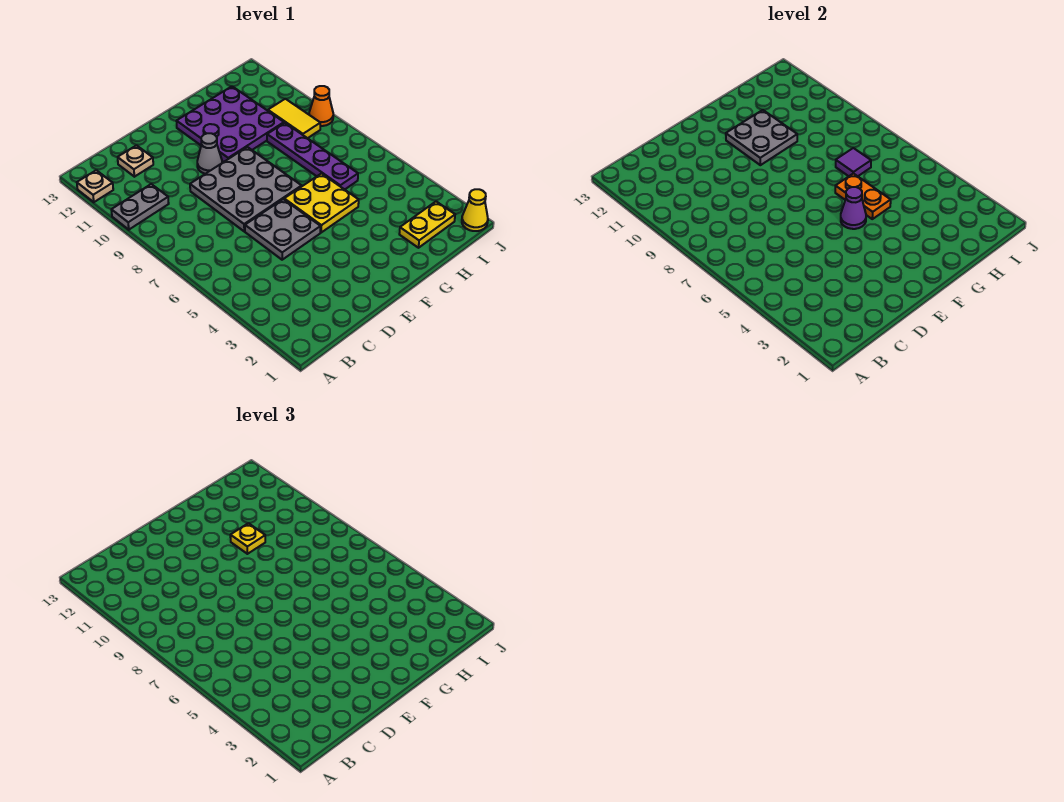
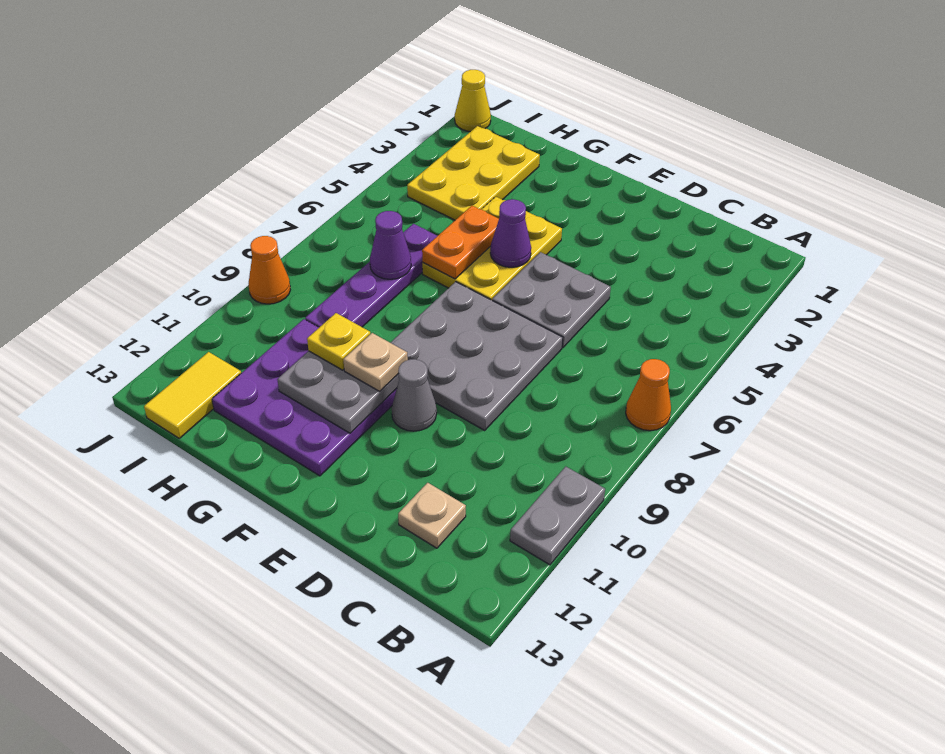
none -> orange cone A7 level 1
grey plate A10:B10 level 1 -> grey plate A10:A11 level 1
tan plate A12 level 1 -> tan plate F10 level 3
yellow plate F5:G6 level 1 -> yellow plate F4:G6 level 1
yellow plate H2:I2 level 1 -> yellow plate H2:I4 level 1
purple tile H7 level 2 -> purple cone H7 level 2
yellow tile I9:I10 level 1 -> yellow tile I12:I13 level 1

